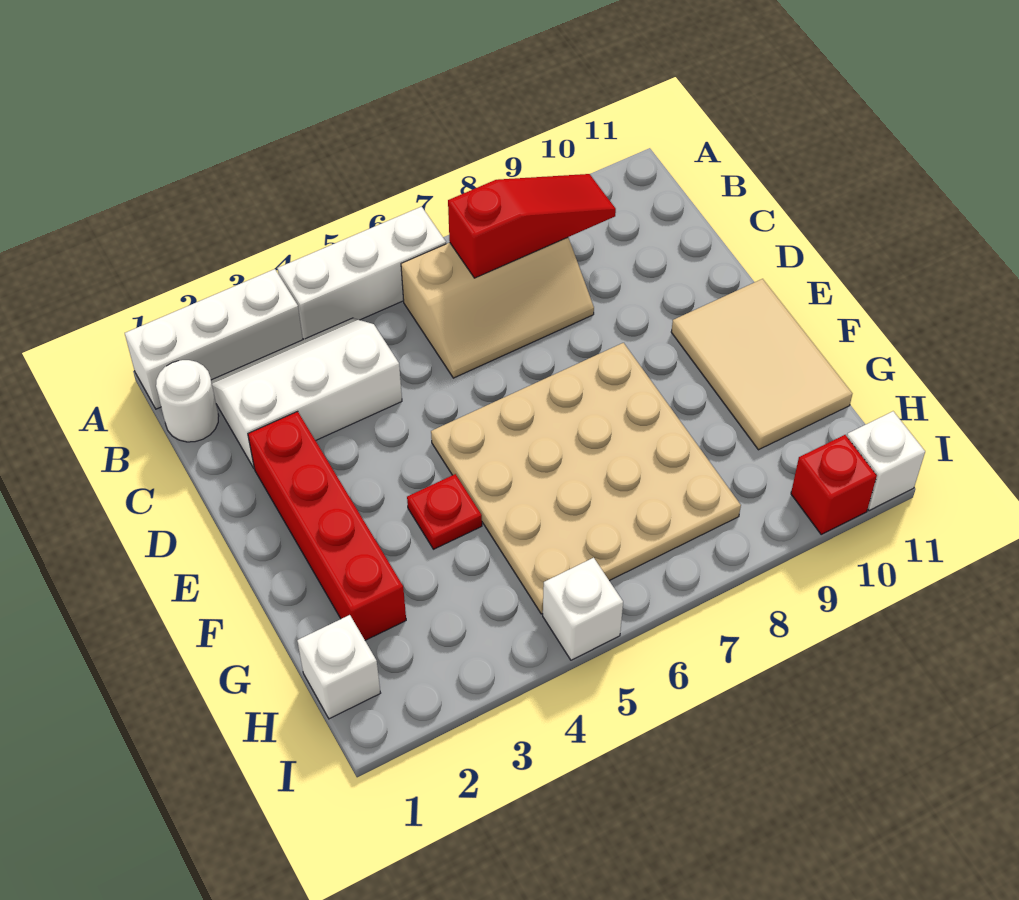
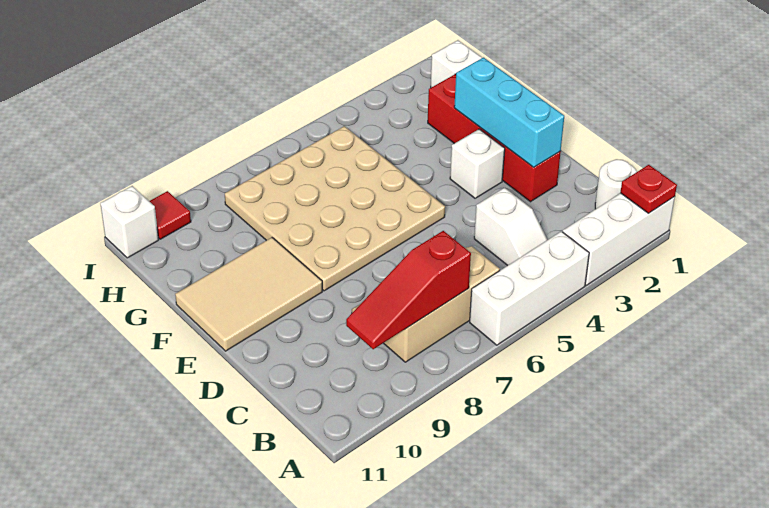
white slope B2:C4 level 1 top C -> white slope B4:C4 level 1 top C
none -> cyan brick D2:F2 level 2
tan tile E10:G11 level 1 -> tan tile E9:F11 level 1
red plate F4 level 1 -> red plate A1 level 2
white brick I5 level 1 -> white brick E3 level 1
red brick I10 level 1 -> red tile I10 level 1

